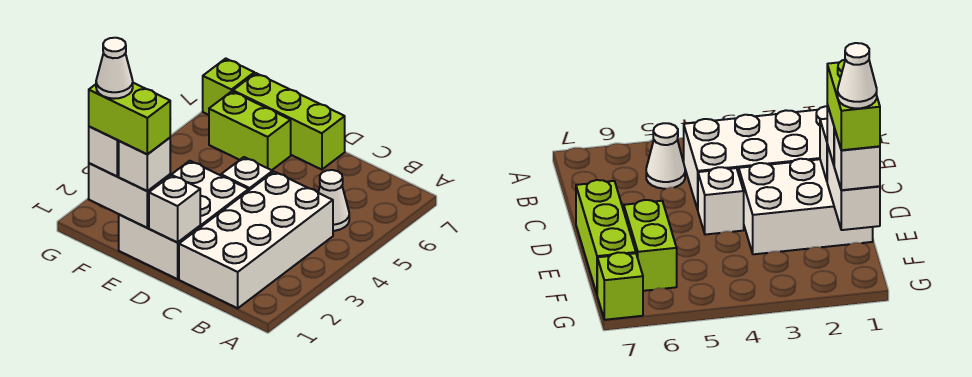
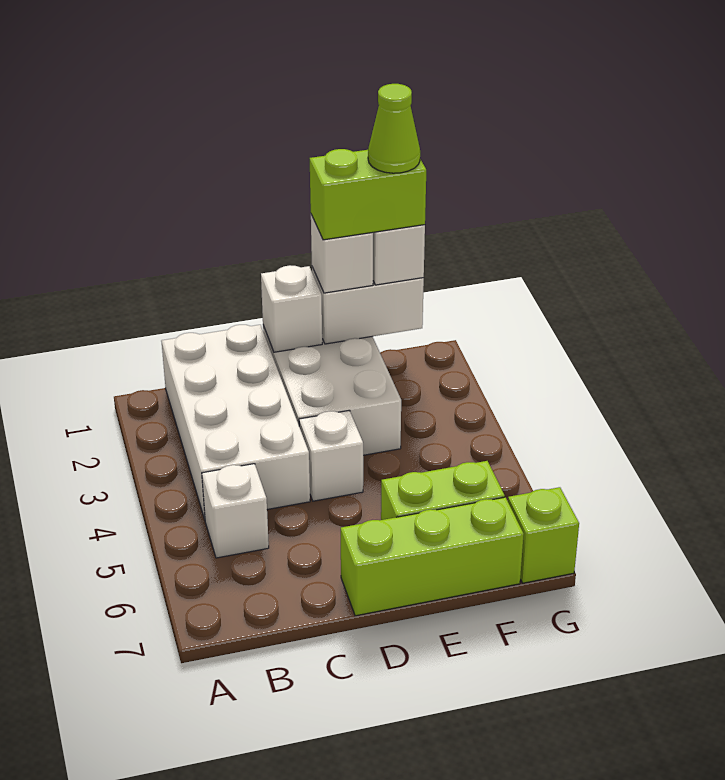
white cone B5 level 1 -> white brick B5 level 1
white cone F1 level 5 -> lime cone F1 level 5

